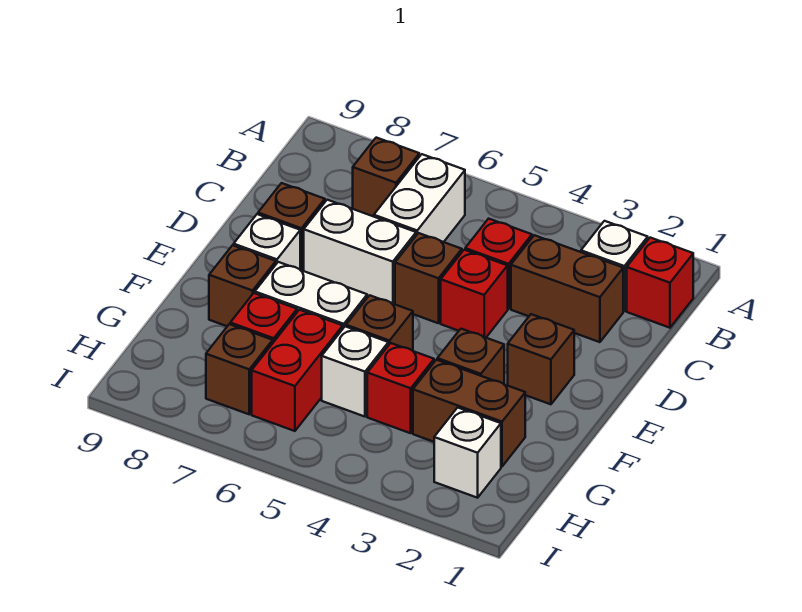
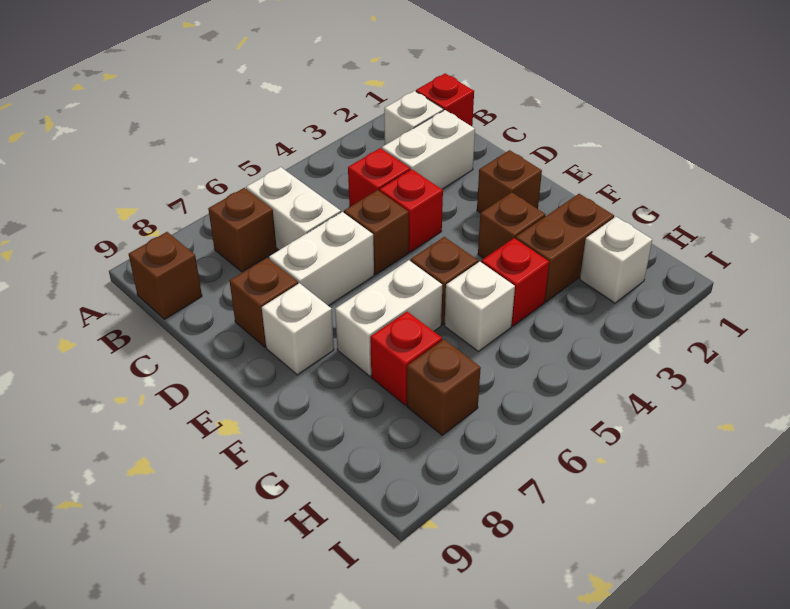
brown brick C2:C3 level 1 -> white brick C2:C3 level 1
brown brick F8 level 1 -> brown brick B9 level 1
red brick G6:H6 level 1 -> none

